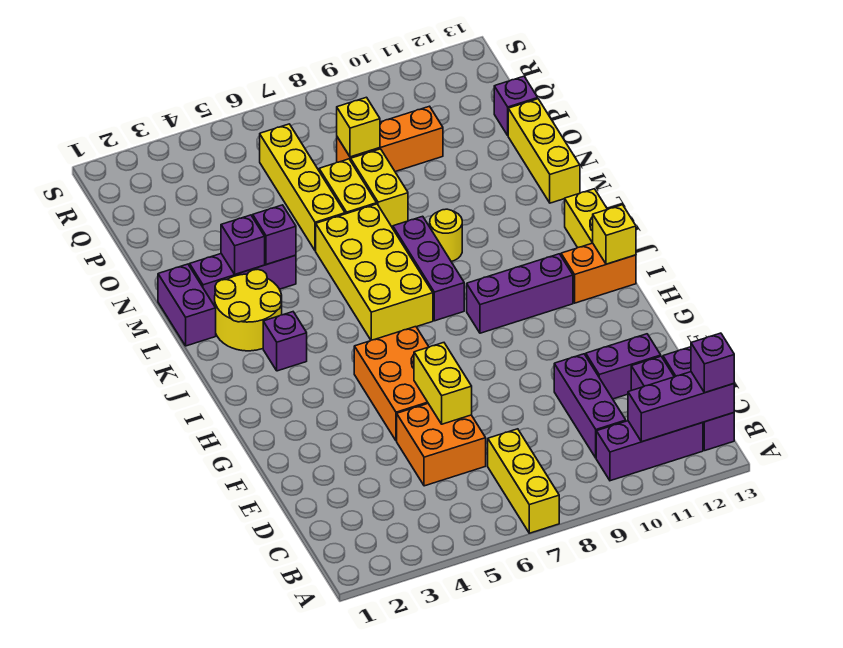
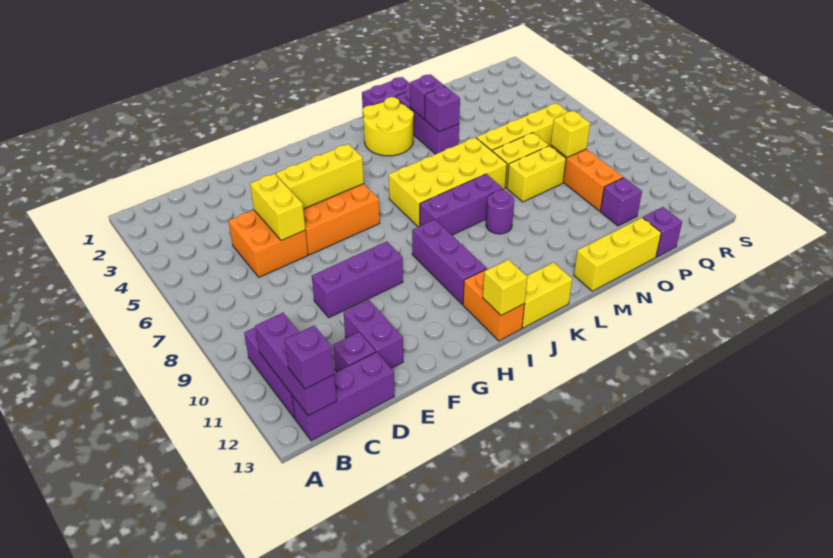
yellow brick A7:C7 level 1 -> yellow brick F5:H5 level 2
purple brick C10:E10 level 1 -> purple brick E9:G9 level 1
yellow brick E6:F6 level 2 -> yellow brick E5:E6 level 2
purple brick J3 level 1 -> purple brick P11 level 1
yellow round brick L9 level 1 -> purple round brick L9 level 1

